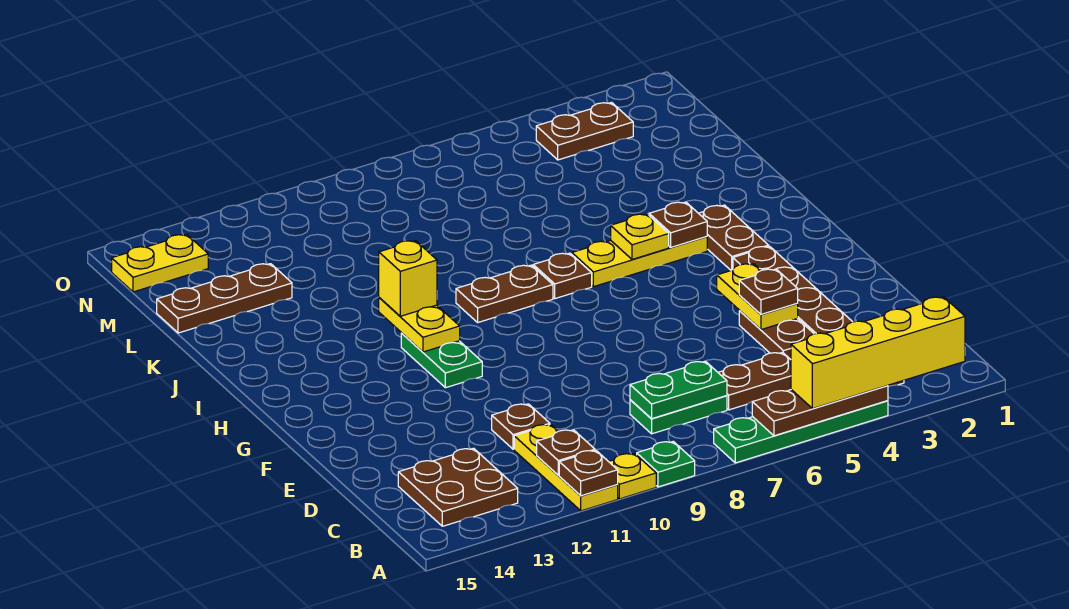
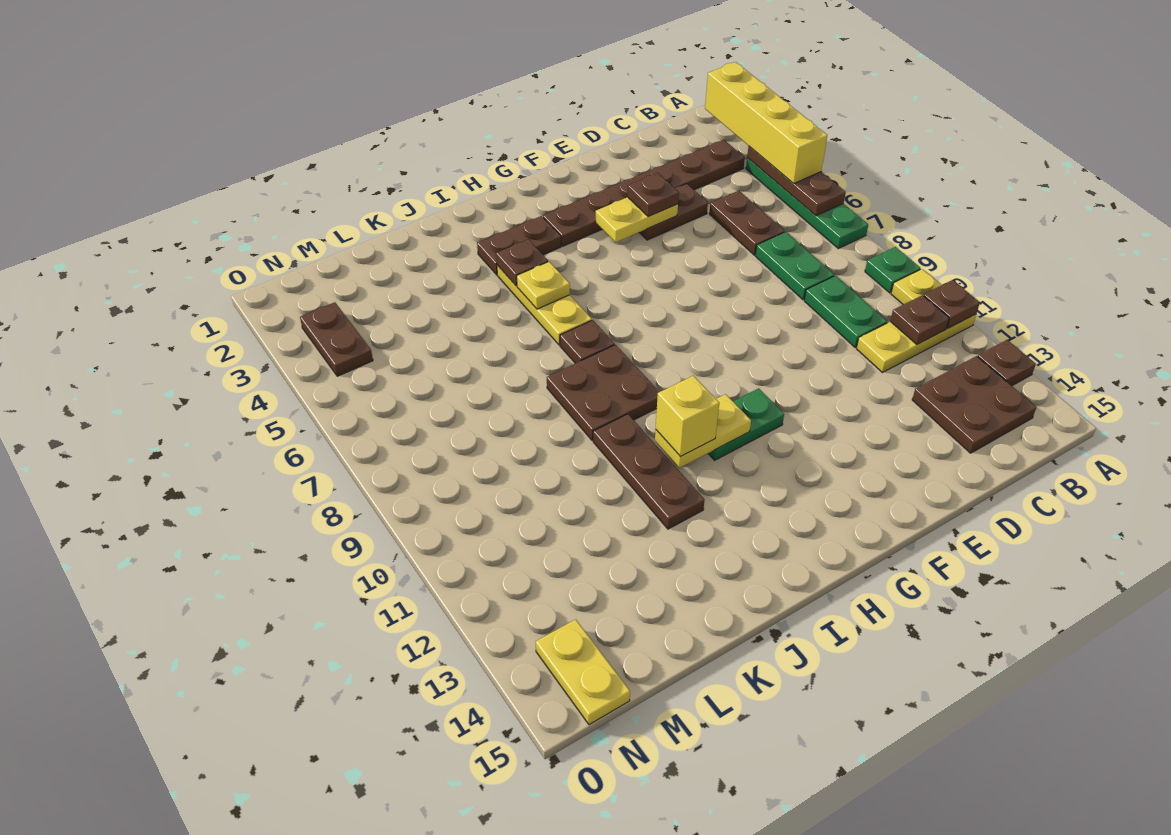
green plate C7:C8 level 2 -> green plate C9:C10 level 1
brown plate D11 level 1 -> brown plate A13 level 1
brown plate I8:I9 level 1 -> brown plate I8:J9 level 1
brown plate L13:L15 level 1 -> brown plate J10:J12 level 1

